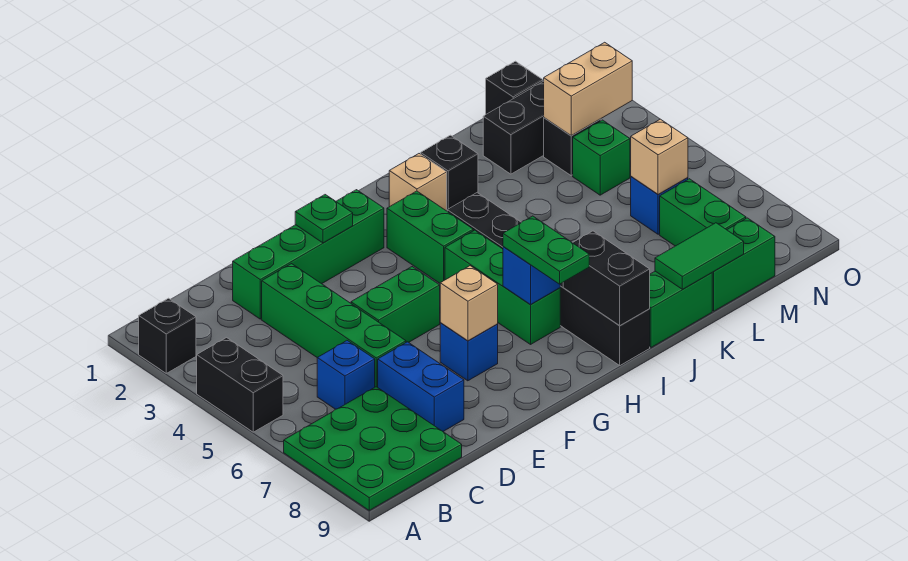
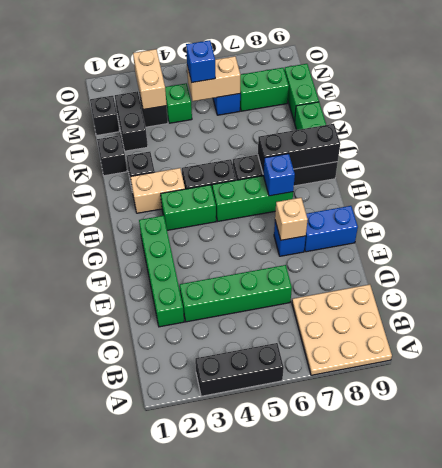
black brick A2 level 1 -> black brick K1 level 1
black brick A4:A5 level 1 -> black brick A3:A5 level 1
green plate A7:C9 level 1 -> tan plate A7:C9 level 1
blue brick C6 level 1 -> blue brick M5 level 3
blue brick D7:D8 level 1 -> blue brick F8:F9 level 1
green brick E5:F5 level 1 -> none
green plate F2 level 2 -> none
green plate H7:H8 level 3 -> none
tan brick I2 level 1 -> tan brick I2:I3 level 1
black brick I8:I9 level 2 -> black brick I7:I9 level 2
green tile K9:L9 level 2 -> none
tan brick M6 level 2 -> tan brick M5:M6 level 2

